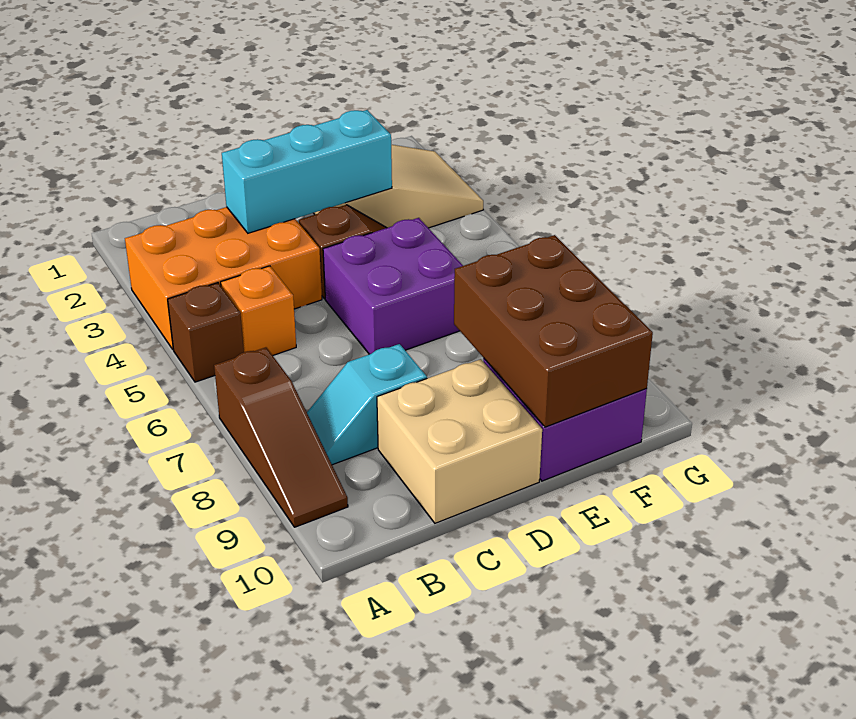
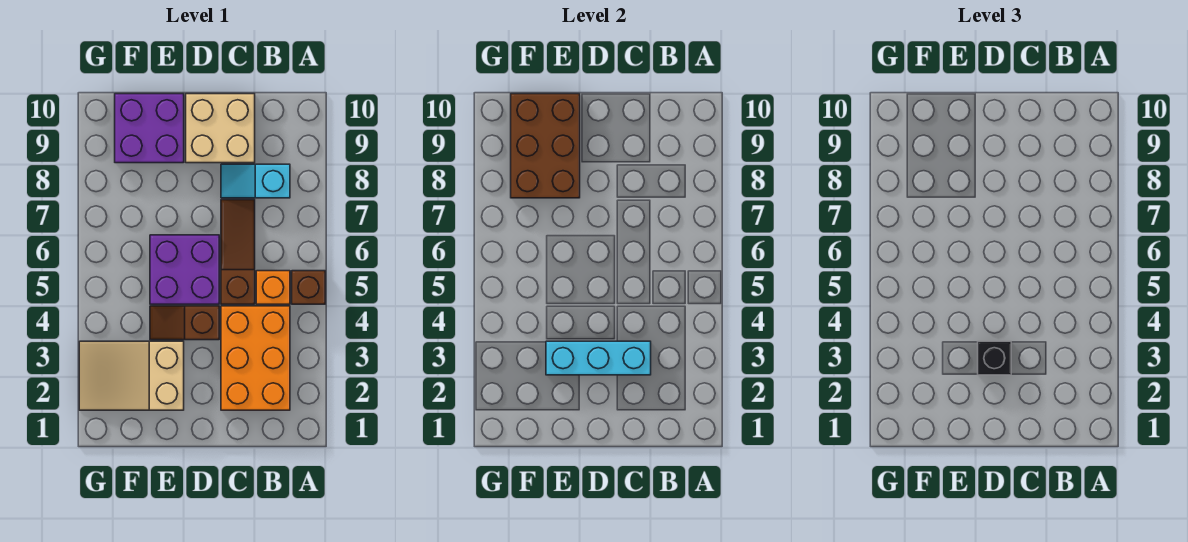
orange brick A3:C4 level 1 -> orange brick B2:C4 level 1
brown slope A7:A9 level 1 top 7 -> brown slope C5:C7 level 1 top 5
cyan slope B8:C8 level 1 top C -> cyan slope B8:C8 level 1 top B
none -> black brick D3 level 3

